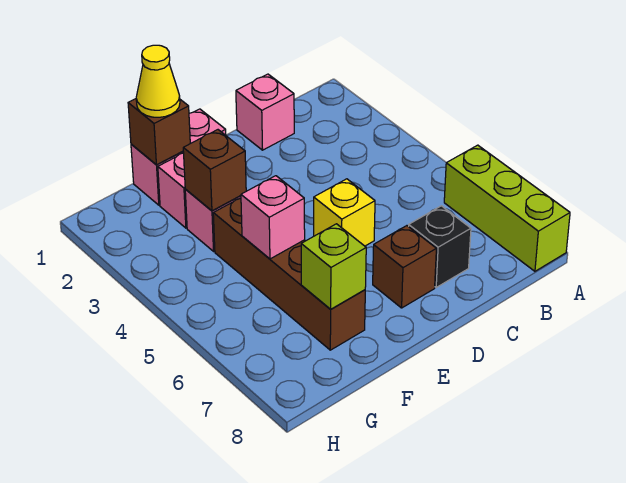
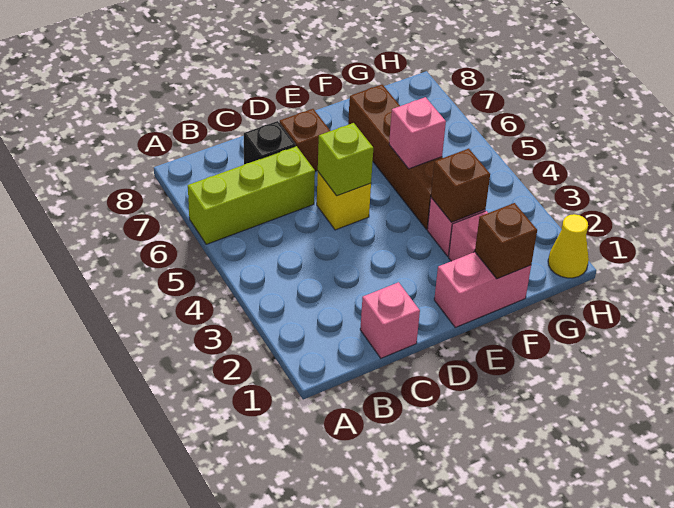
lime brick A6:A8 level 1 -> lime brick A6:C6 level 1
yellow cone F1 level 3 -> yellow cone H1 level 1
lime brick F7 level 2 -> lime brick D5 level 2

